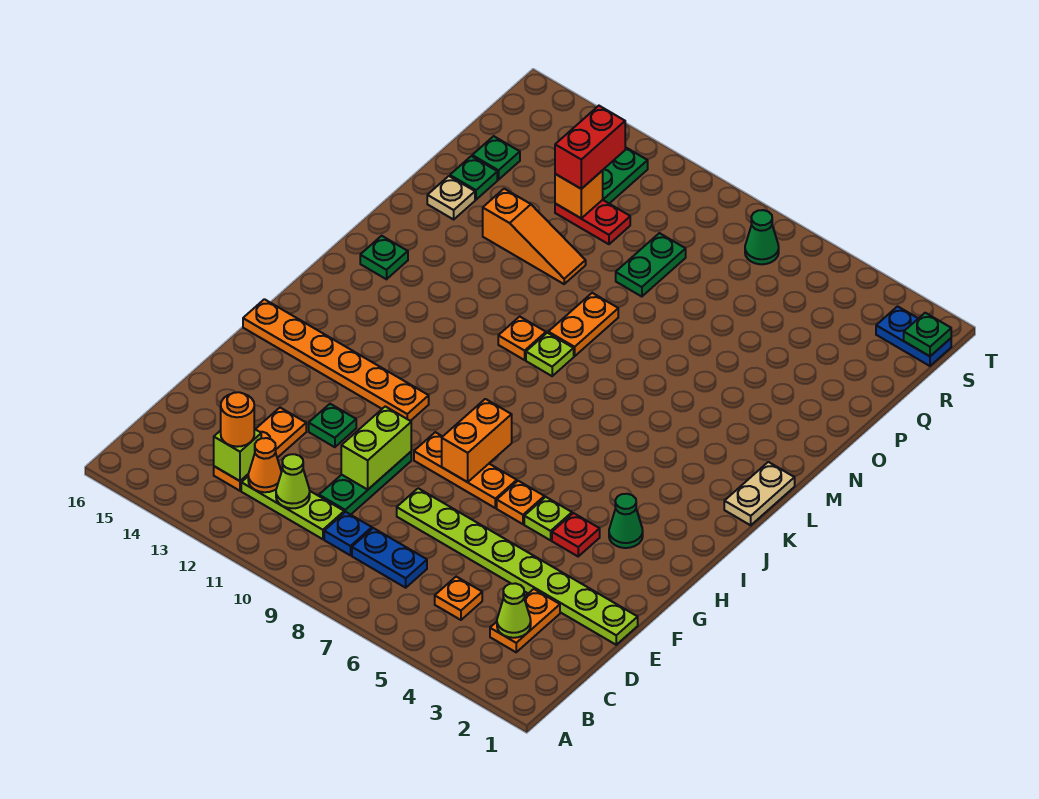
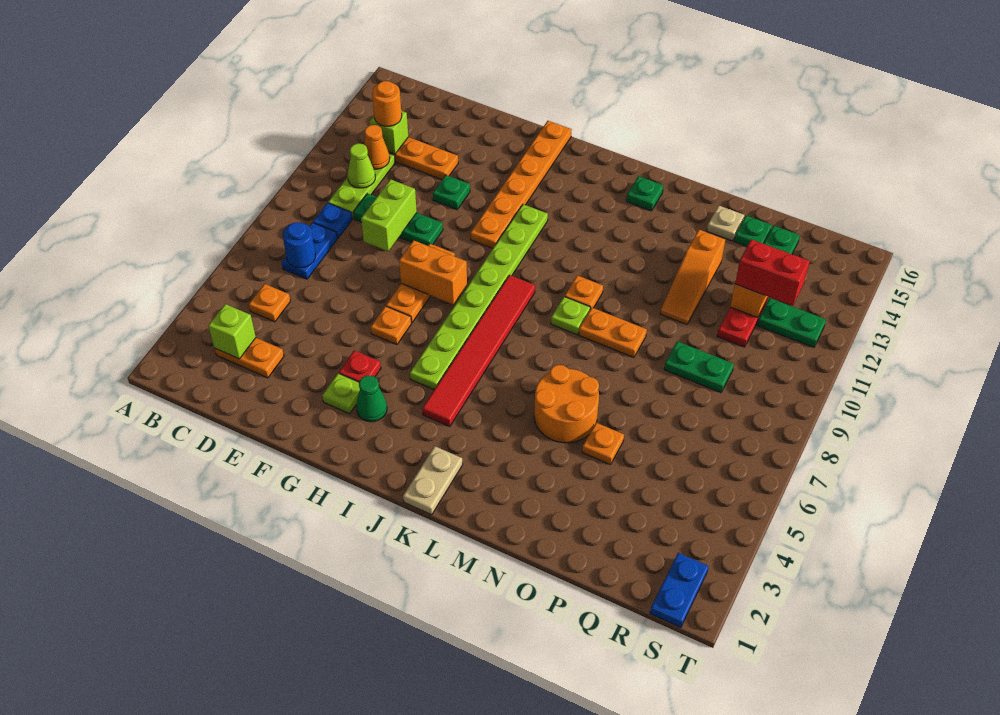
lime cone C3 level 2 -> lime brick C3 level 2
none -> blue round brick C7 level 2
lime plate E1:E8 level 1 -> lime plate I5:I12 level 1
lime brick E10:F10 level 2 -> lime brick E9:E10 level 2
lime plate G5 level 1 -> lime plate G3 level 1
none -> red tile J4:J9 level 1
tan plate K1:L1 level 1 -> tan plate K1:K2 level 1
none -> orange round brick M5:N6 level 1
none -> orange plate O5 level 1
green plate S1 level 2 -> none
green cone S7 level 1 -> none

